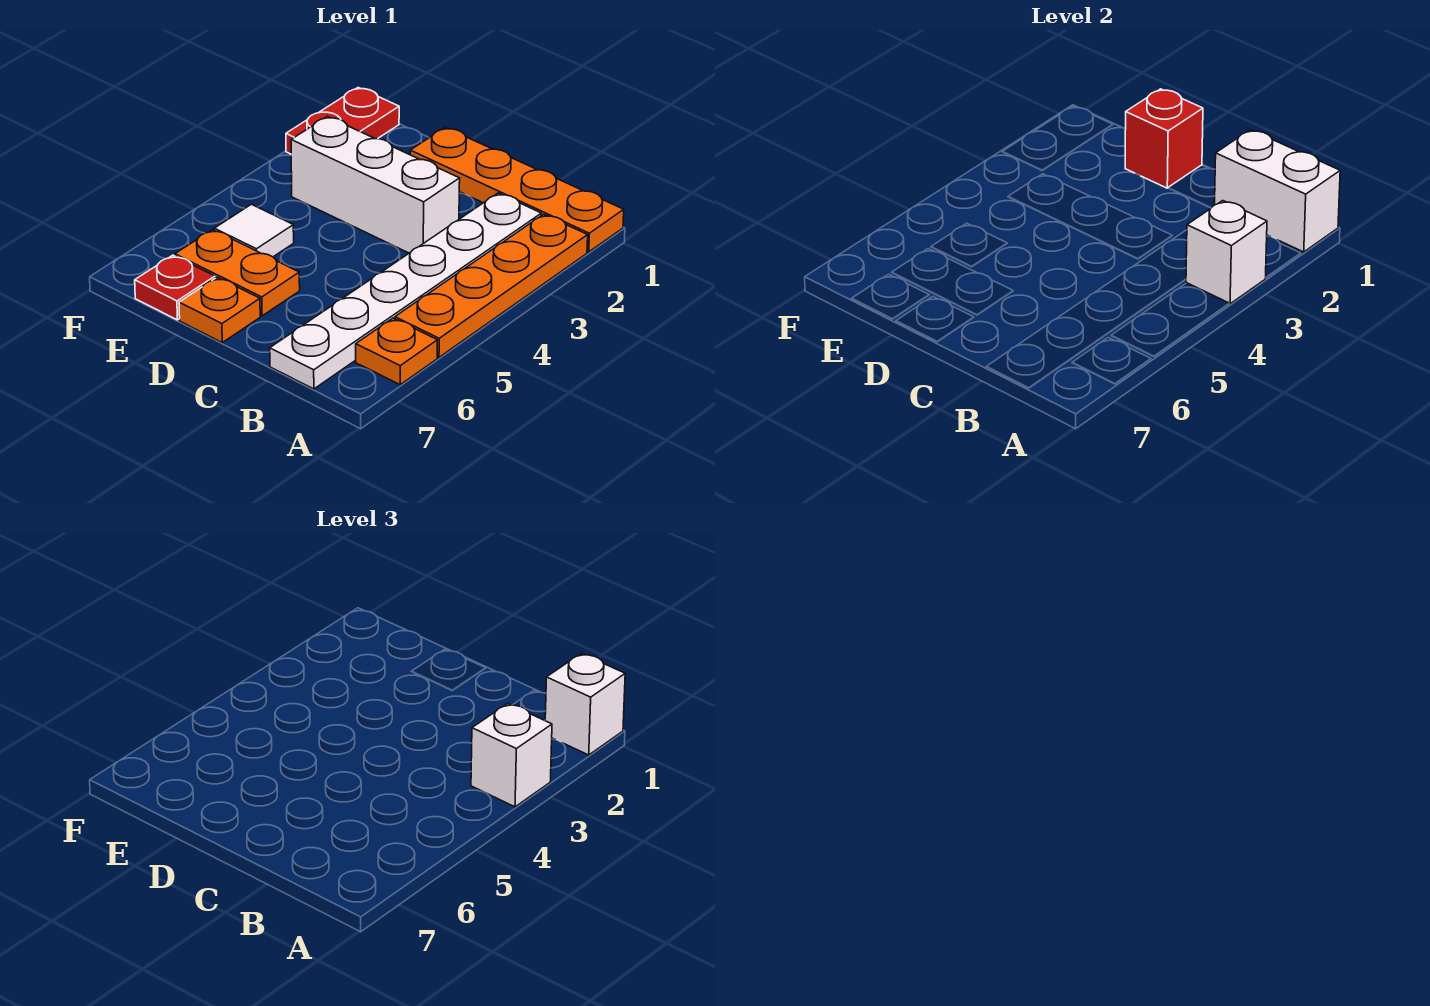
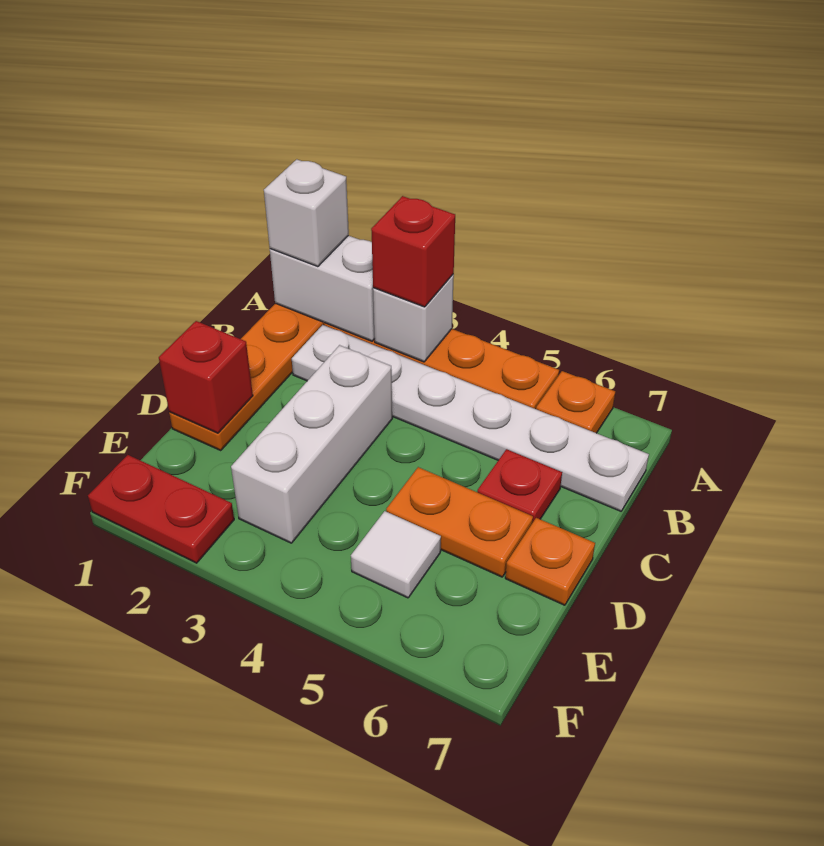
white brick A1:B1 level 2 -> white brick A1:A2 level 2
white brick A3 level 3 -> red brick A3 level 3
orange plate D6:E6 level 1 -> orange plate D5:D6 level 1
red plate E7 level 1 -> red plate C6 level 1

